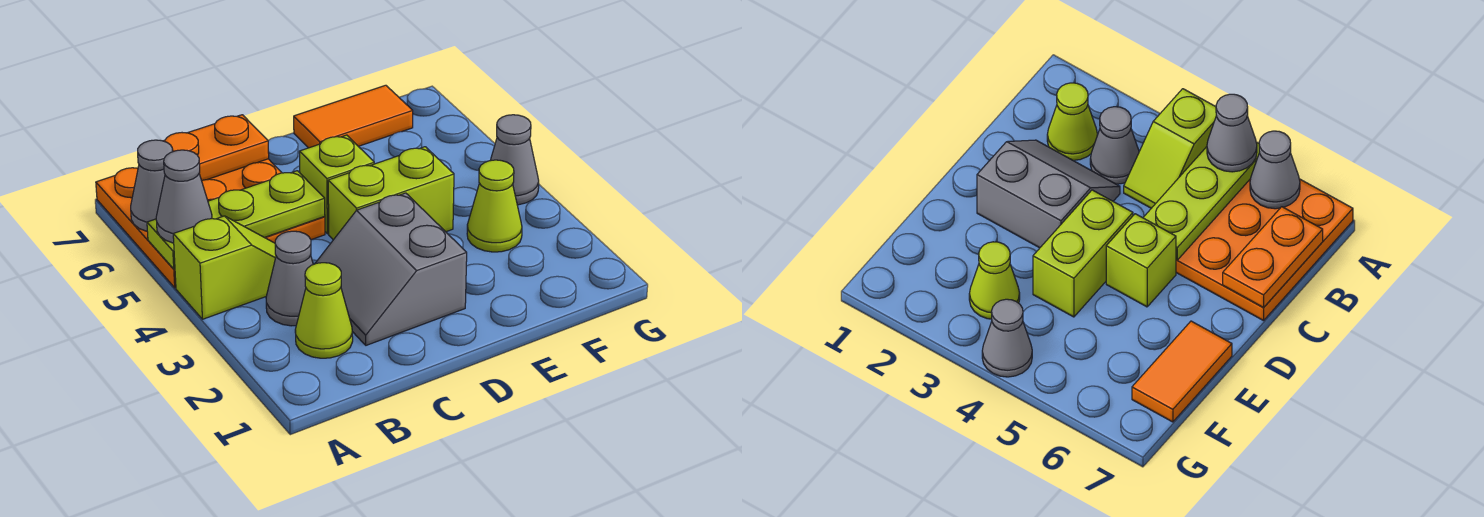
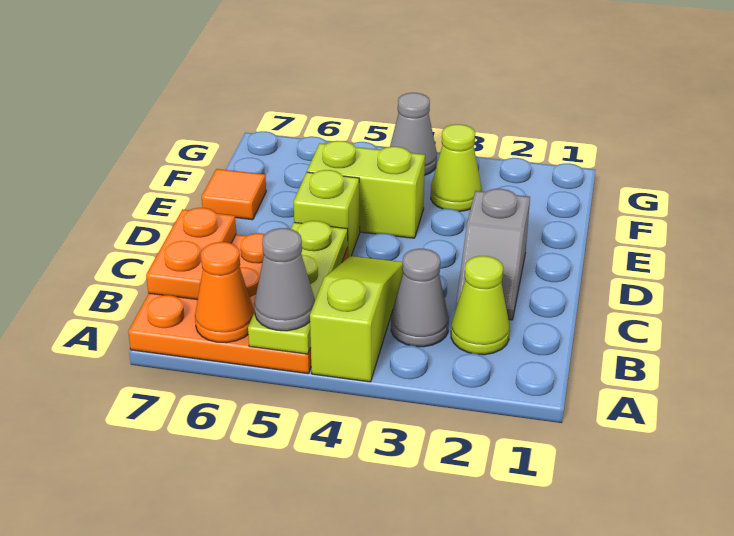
lime slope A4:B4 level 1 top A -> lime slope A4:C4 level 1 top A
grey cone A6 level 2 -> orange cone A6 level 2
grey slope C2:D3 level 1 top D -> grey slope C2:D2 level 1 top D
lime brick D4:E4 level 1 -> lime brick E4:E5 level 1
orange tile E7:F7 level 1 -> orange tile E7 level 1

